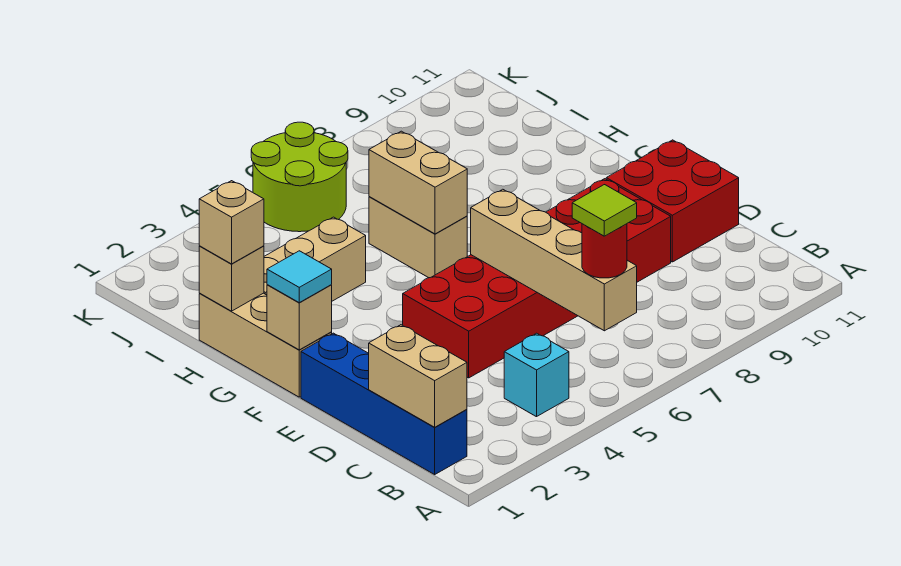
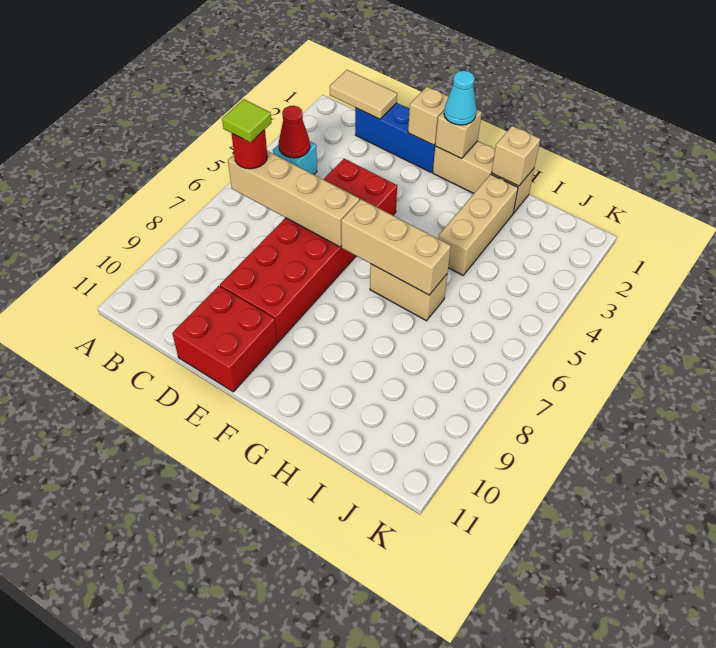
blue brick B1:E1 level 1 -> blue brick C1:E1 level 1
tan brick B1:C1 level 2 -> tan tile B1:C1 level 2
none -> red cone B4 level 2
cyan tile F1 level 3 -> cyan cone F1 level 3
tan brick G6:H6 level 2 -> tan brick F6:H6 level 2
tan brick H1 level 3 -> tan brick E1 level 2
lime round brick J5:K6 level 1 -> none

